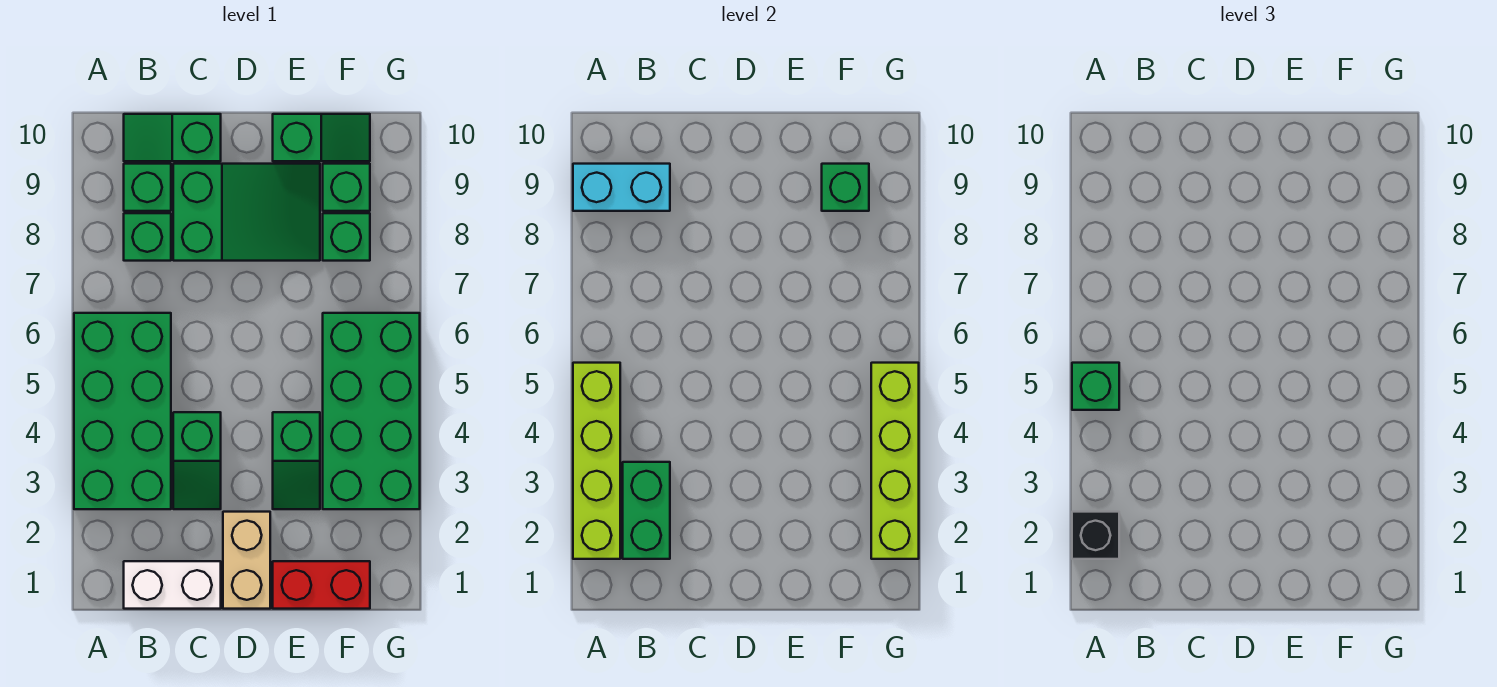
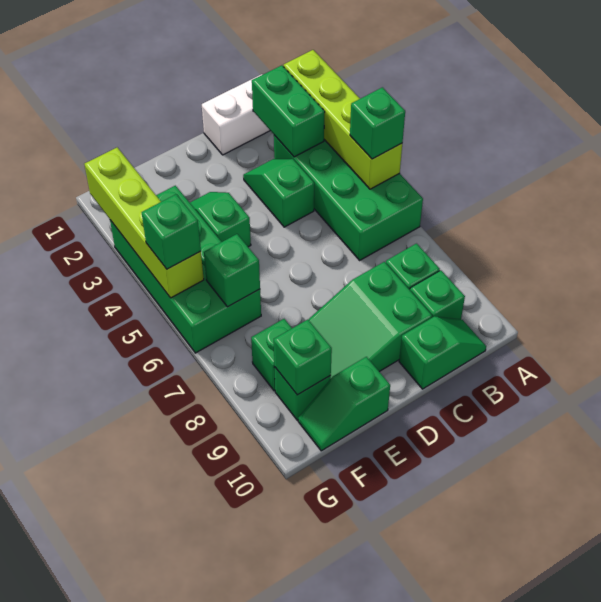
black brick A2 level 3 -> none
cyan brick A9:B9 level 2 -> none
tan brick D1:D2 level 1 -> none
red brick E1:F1 level 1 -> none
none -> green brick F6 level 2
none -> green brick G5 level 3

